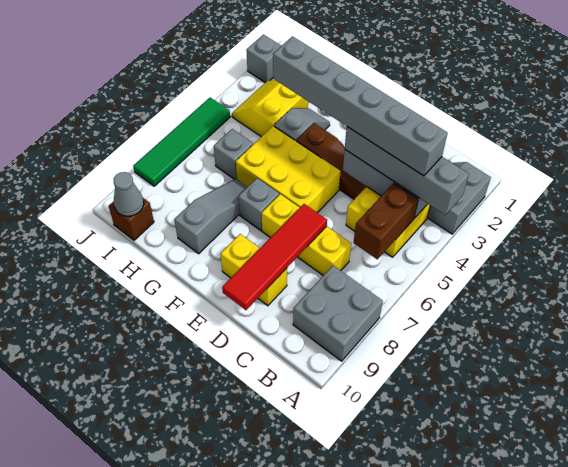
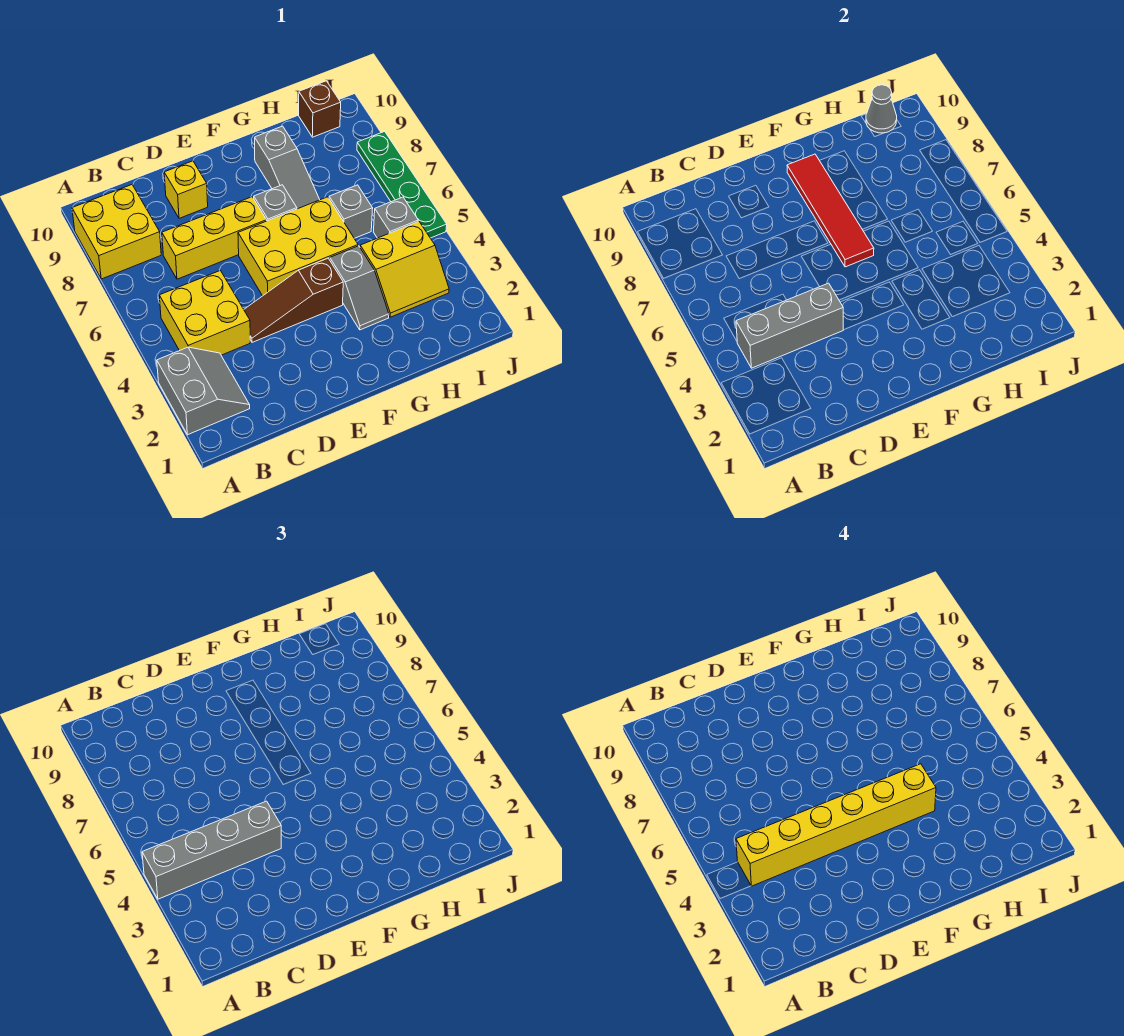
grey brick A8:B9 level 1 -> yellow brick A8:B9 level 1
grey brick B4:G4 level 4 -> yellow brick B4:G4 level 4
brown brick B5:B6 level 2 -> none
red tile D7:D10 level 2 -> red tile F6:F9 level 2
yellow brick D9:E9 level 1 -> yellow brick D9 level 1
yellow slope H3:I4 level 1 top H -> yellow slope H3:I4 level 1 top 4
grey brick J2 level 1 -> grey brick I5 level 1
green tile J5:J8 level 1 -> green plate J5:J8 level 1

